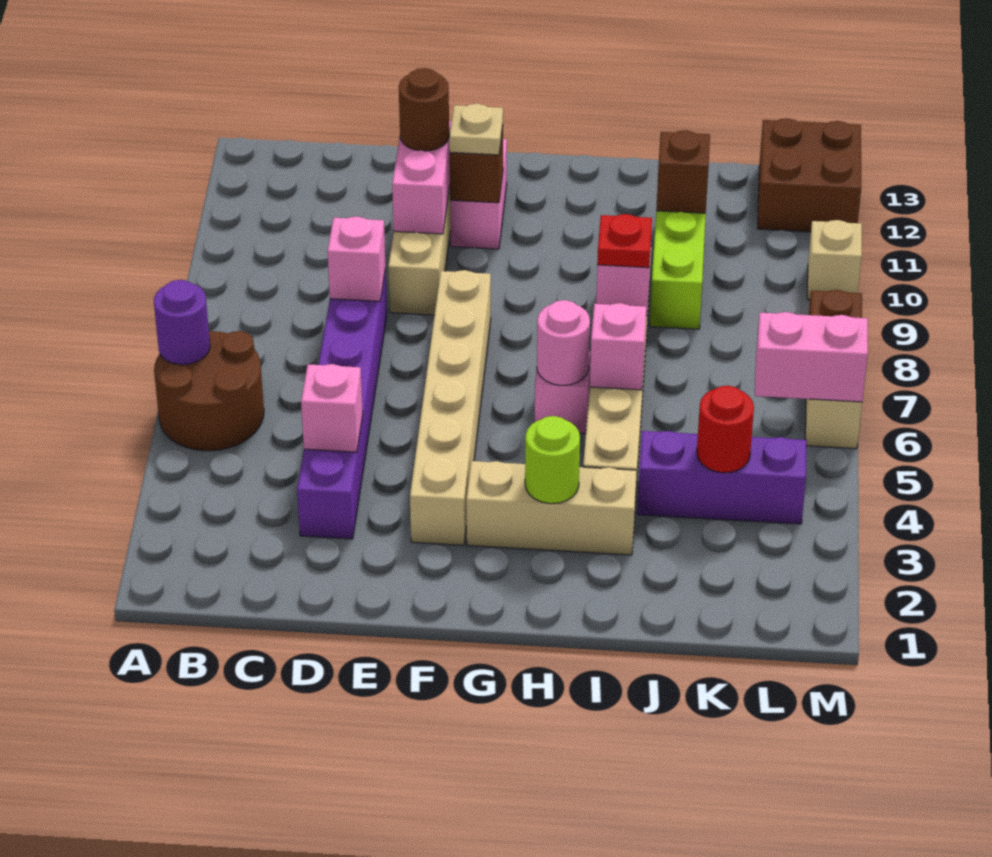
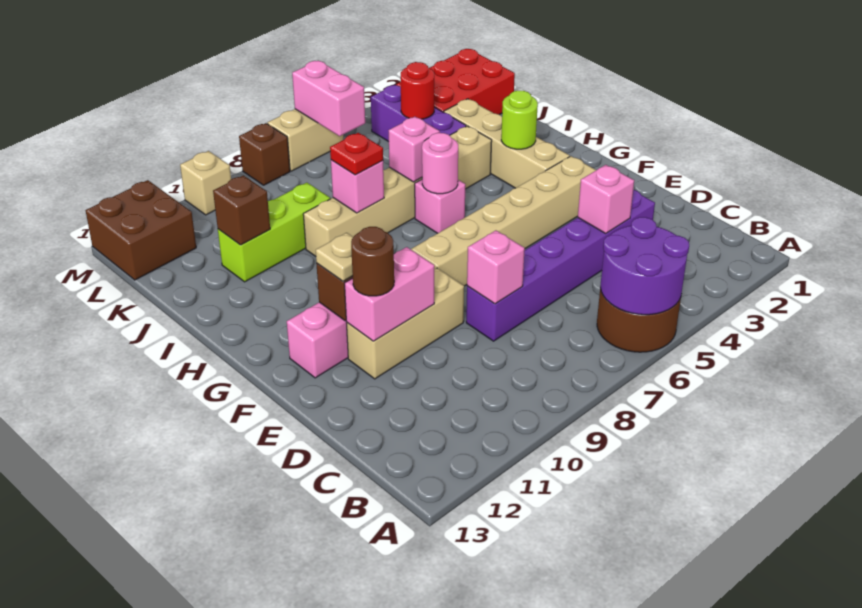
purple round brick A6 level 2 -> purple round brick A5:B6 level 2
tan brick G3:I3 level 1 -> tan brick G3:J3 level 1
none -> red brick K1:L3 level 1

